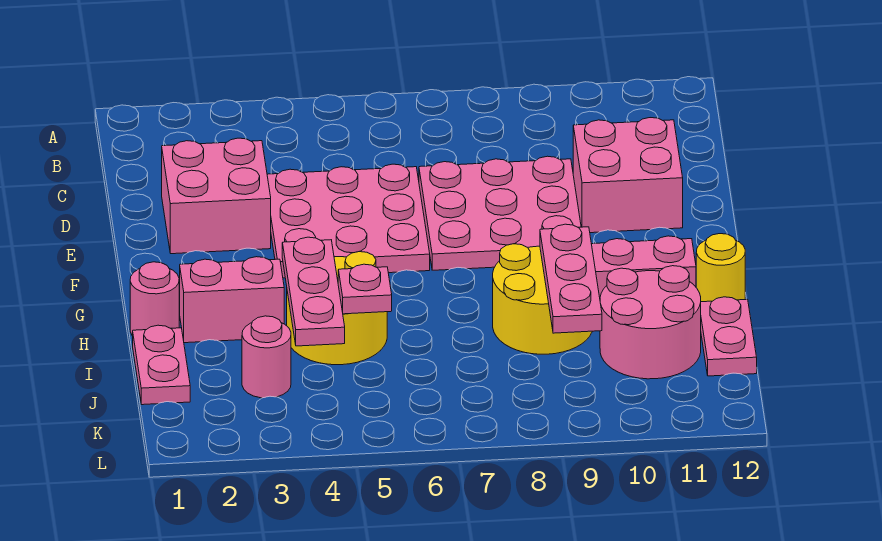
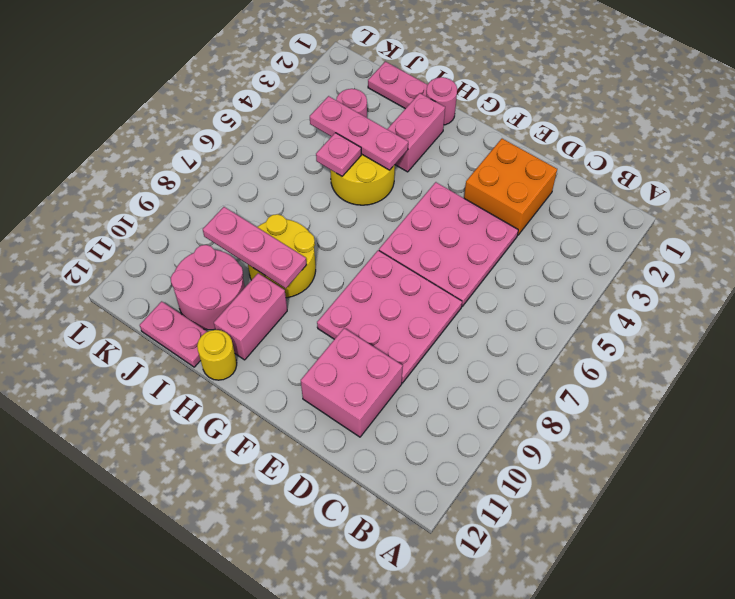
pink brick D2:E3 level 1 -> orange brick D2:E3 level 1

